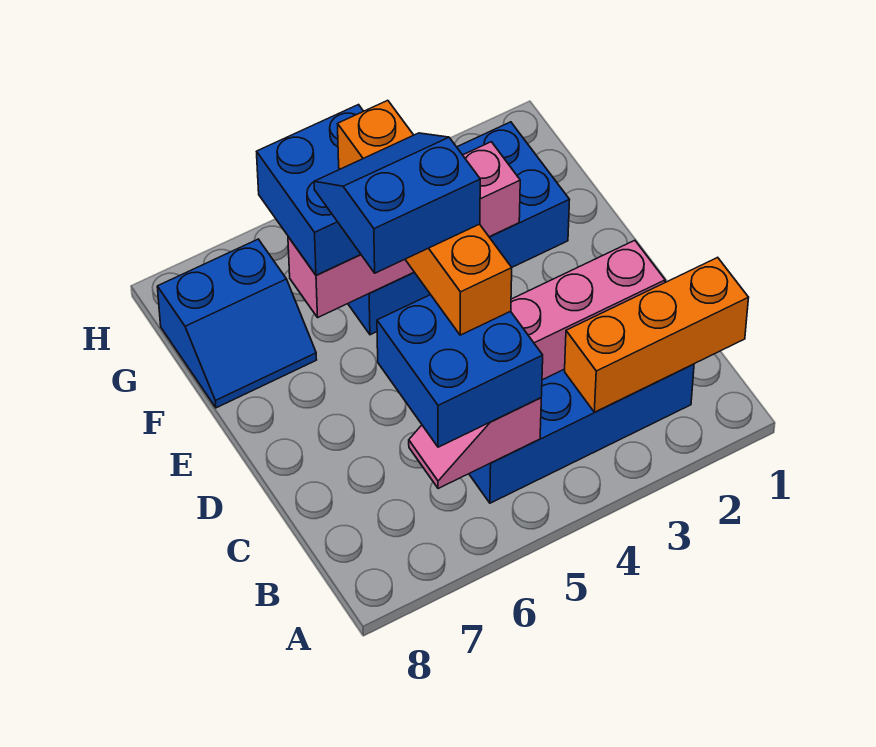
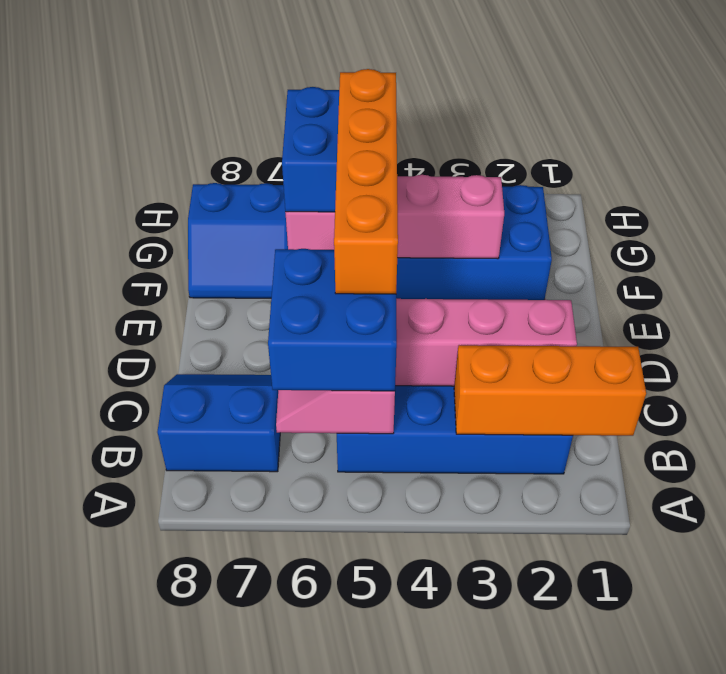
blue slope D5:E6 level 5 top D -> blue slope B7:C8 level 1 top B

